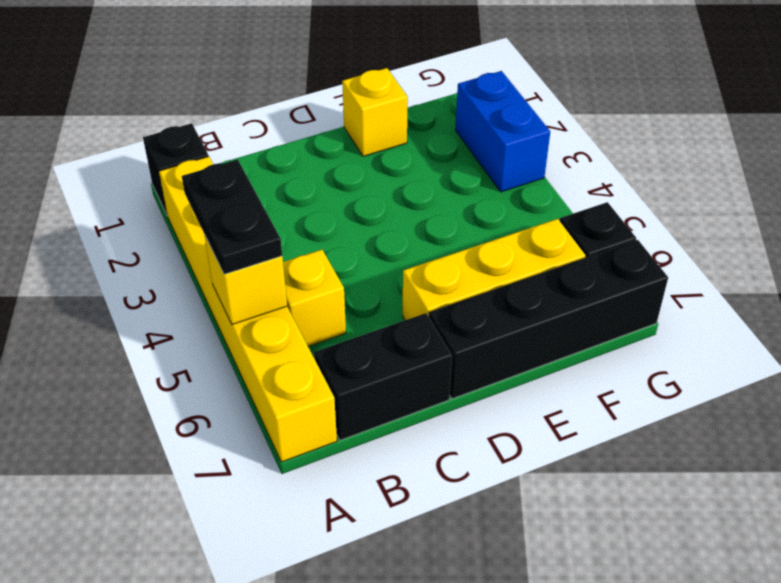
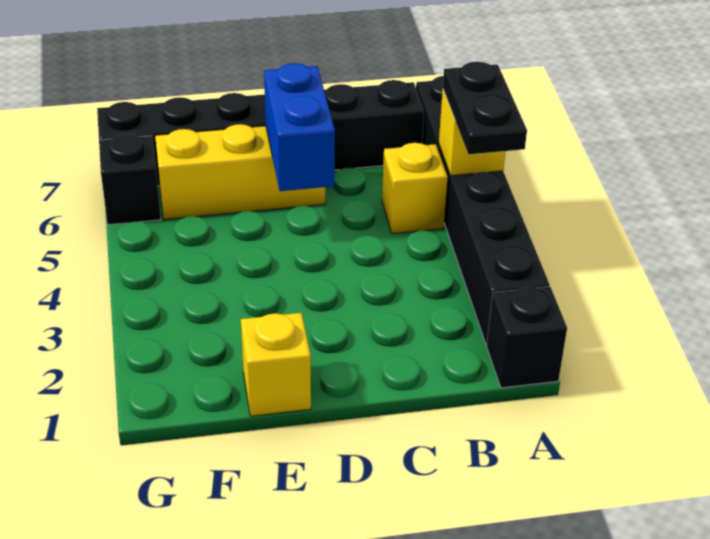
yellow brick A2:A7 level 1 -> black brick A2:A7 level 1
blue brick G2:G3 level 1 -> blue brick D5:D6 level 2

